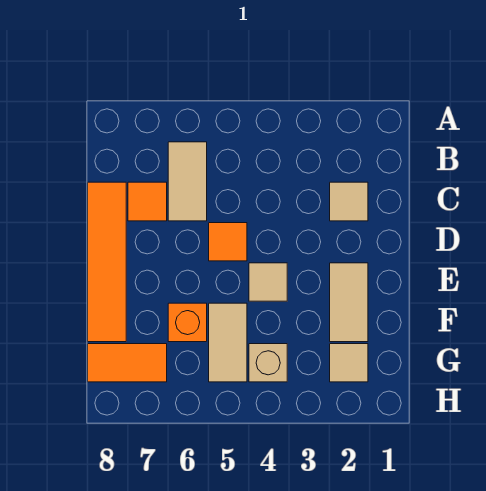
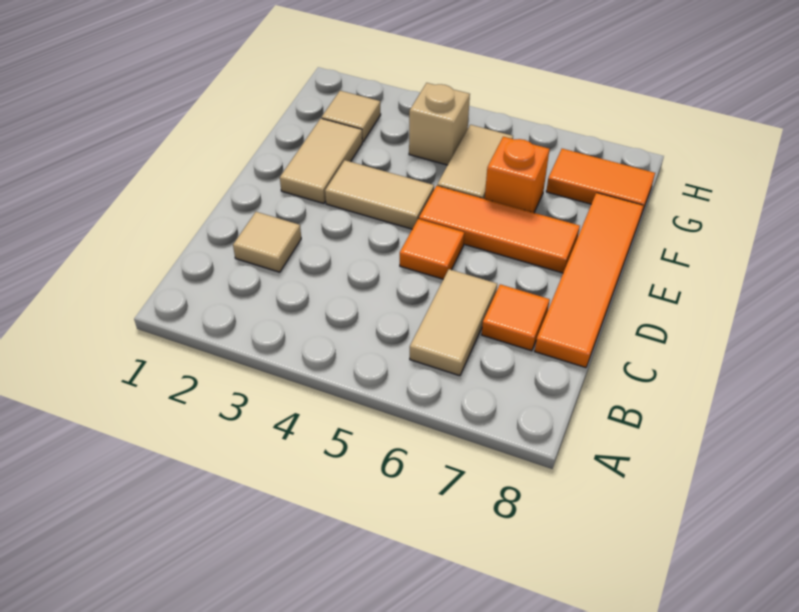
tan tile E4 level 1 -> tan tile E3:E4 level 1
none -> orange tile E5:E7 level 1

